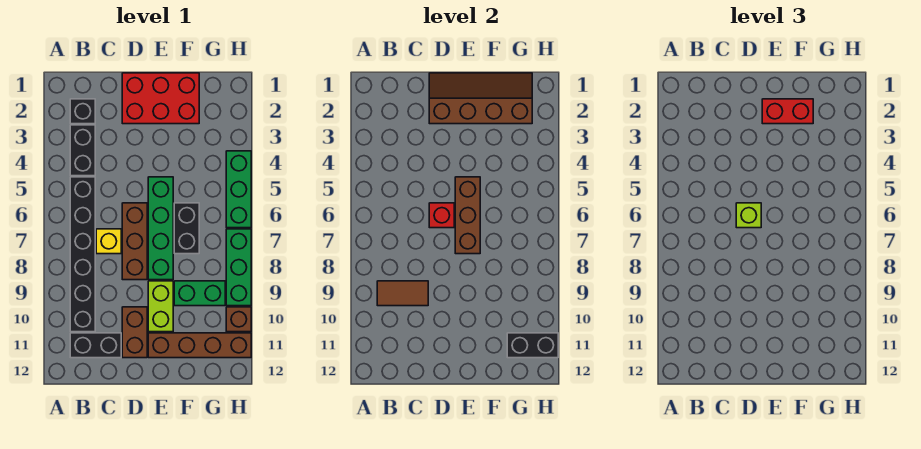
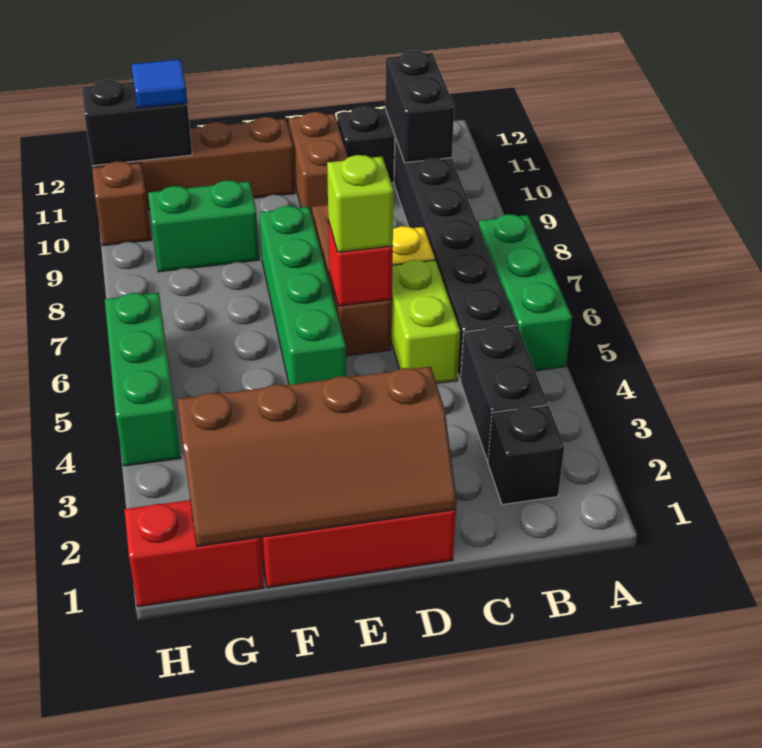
brown tile B9:C9 level 2 -> none
red brick E2:F2 level 3 -> red brick G1:H1 level 1
brown brick E5:E7 level 2 -> none
lime brick E9:E10 level 1 -> lime brick C5:C6 level 1
black brick F6:F7 level 1 -> black brick B10:B11 level 2
none -> blue tile G11 level 3
green brick H7:H9 level 1 -> green brick A5:A7 level 1

